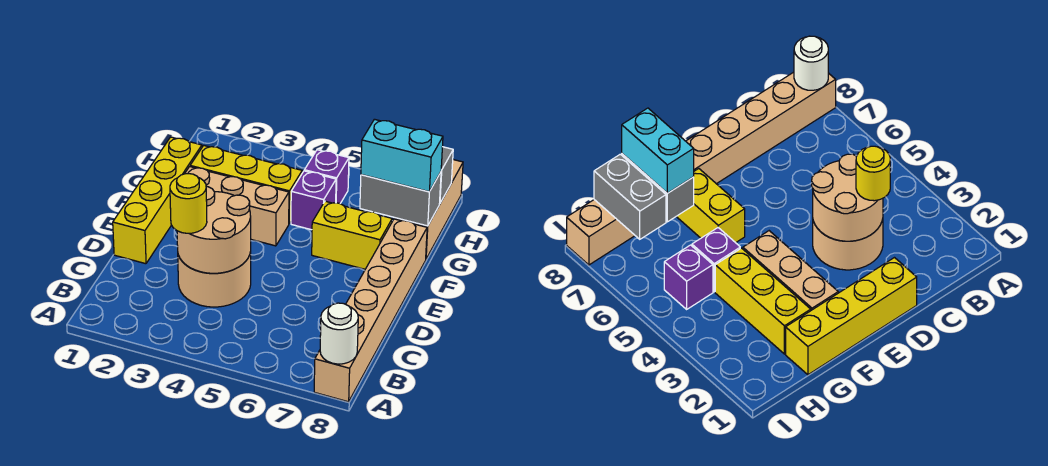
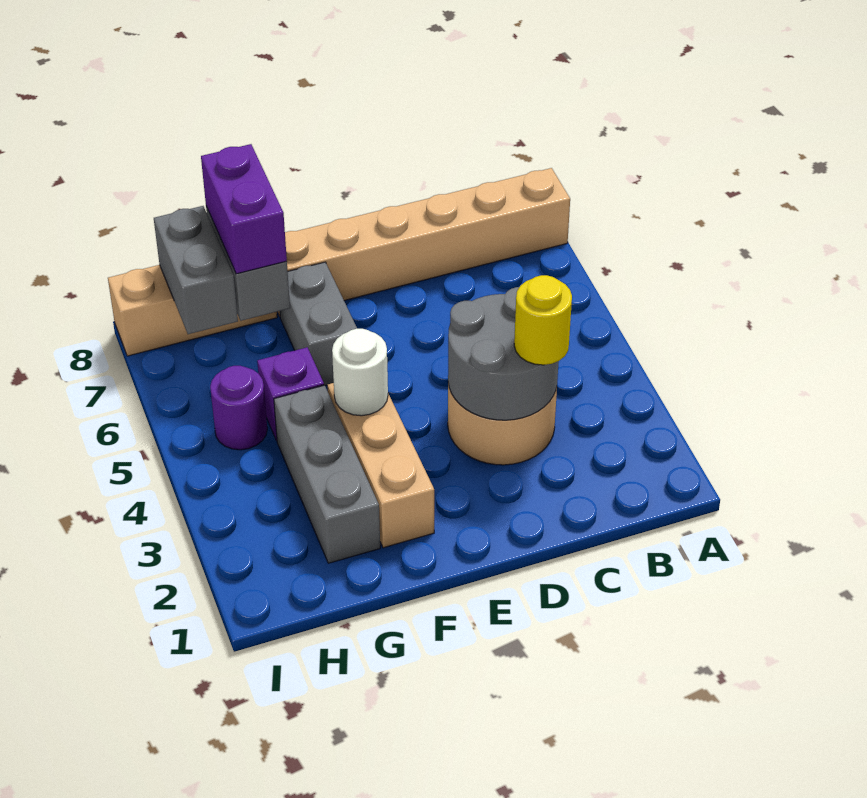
white round brick A8 level 2 -> white round brick F4 level 2
tan round brick C3:D4 level 2 -> grey round brick C3:D4 level 2
yellow brick D1:G1 level 1 -> none
yellow brick F6:F7 level 1 -> grey brick F6:F7 level 1
yellow brick G2:G4 level 1 -> grey brick G2:G4 level 1
cyan brick G7:G8 level 3 -> purple brick G7:G8 level 3
purple brick H5 level 1 -> purple round brick H5 level 1

